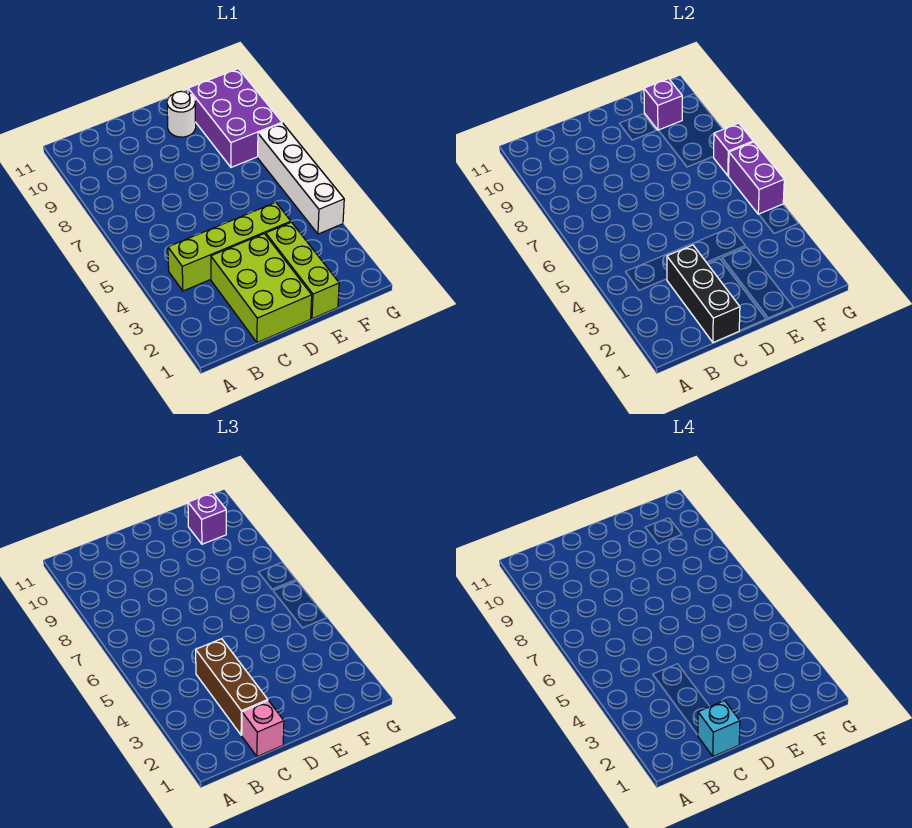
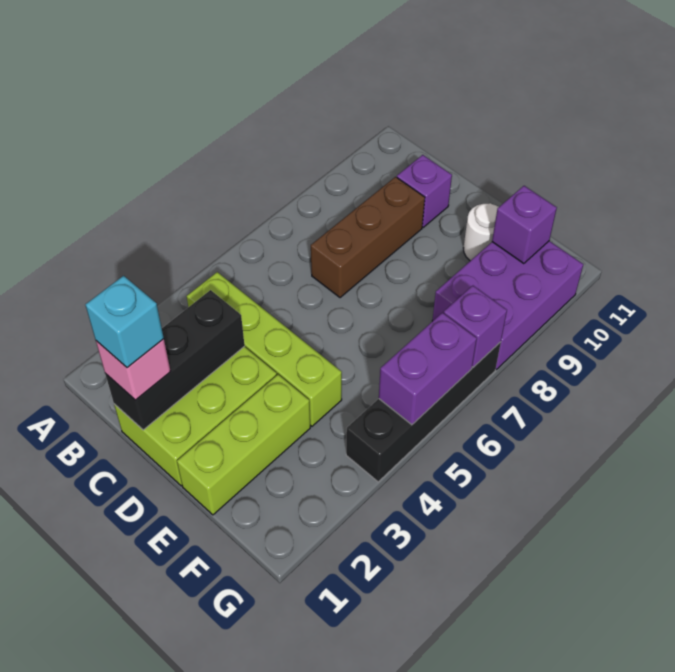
brown brick C2:C4 level 3 -> brown brick C7:C9 level 1
purple brick F10 level 3 -> purple brick C10 level 1
white brick G4:G7 level 1 -> black brick G4:G7 level 1

